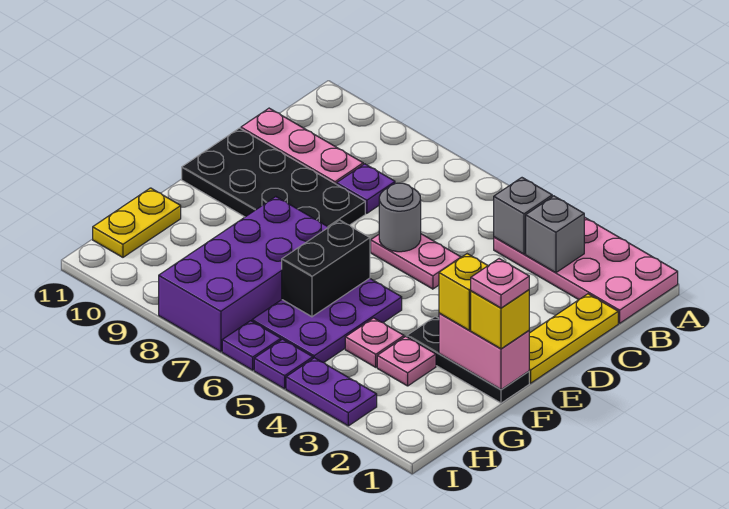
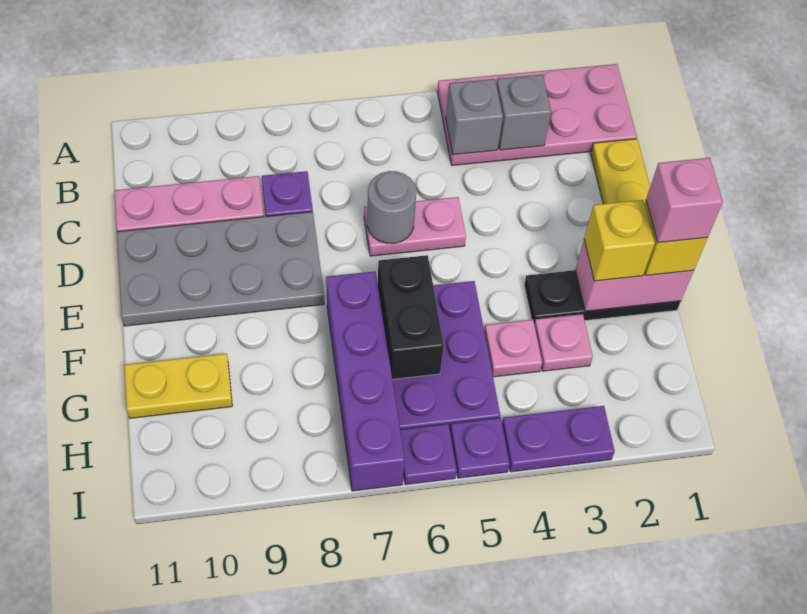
black plate D8:E11 level 1 -> grey plate D8:E11 level 1
pink plate F1 level 4 -> pink brick F1 level 4
purple brick F7:I8 level 1 -> purple brick F7:I7 level 1
yellow plate G11:H11 level 1 -> yellow plate G10:G11 level 1

